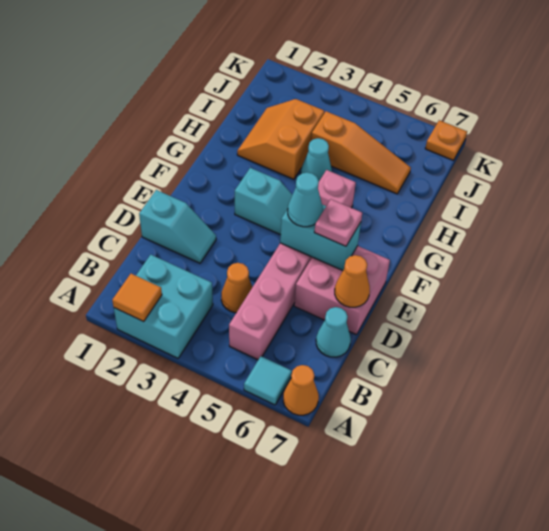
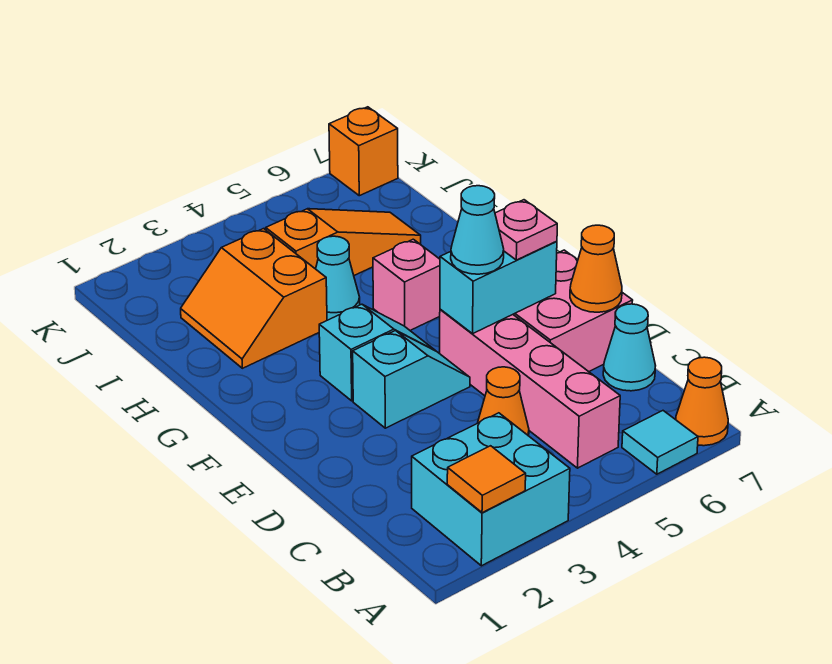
cyan slope D1:D2 level 1 top 1 -> cyan slope E3:E4 level 1 top 3
orange plate K7 level 1 -> orange brick K7 level 1

